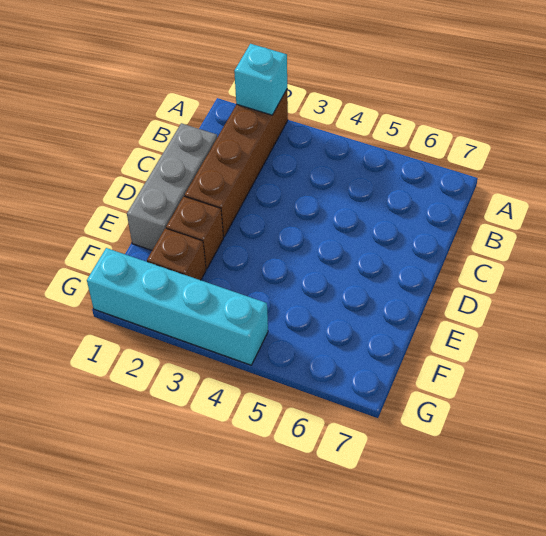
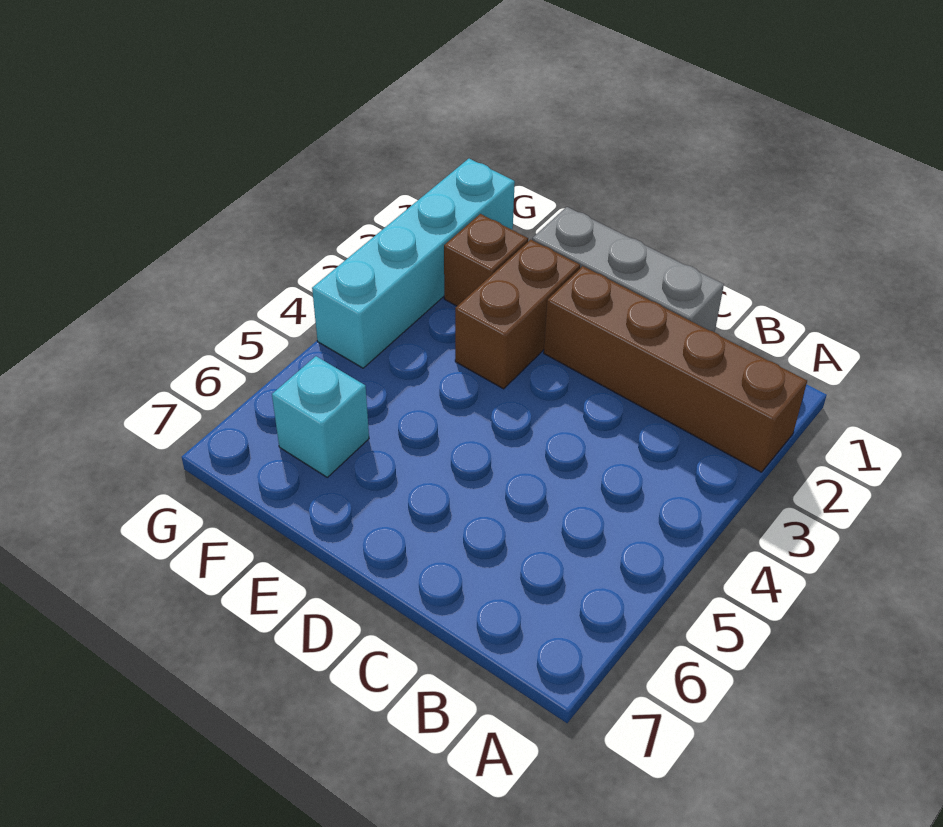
cyan brick A2 level 2 -> cyan brick F6 level 1
brown brick E2 level 1 -> brown brick E2:E3 level 1

